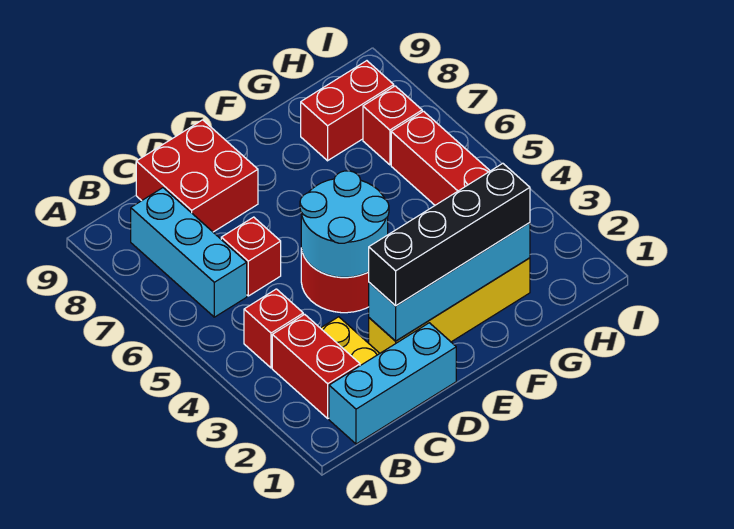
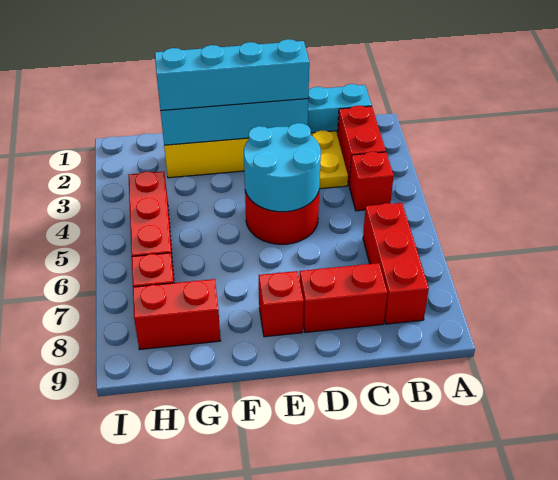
cyan brick B6:B8 level 1 -> red brick B6:B8 level 1
red brick C6 level 1 -> red brick E8 level 1
red brick C8:D9 level 1 -> red brick C8:D8 level 1
black brick D2:G2 level 3 -> cyan brick D2:G2 level 3

